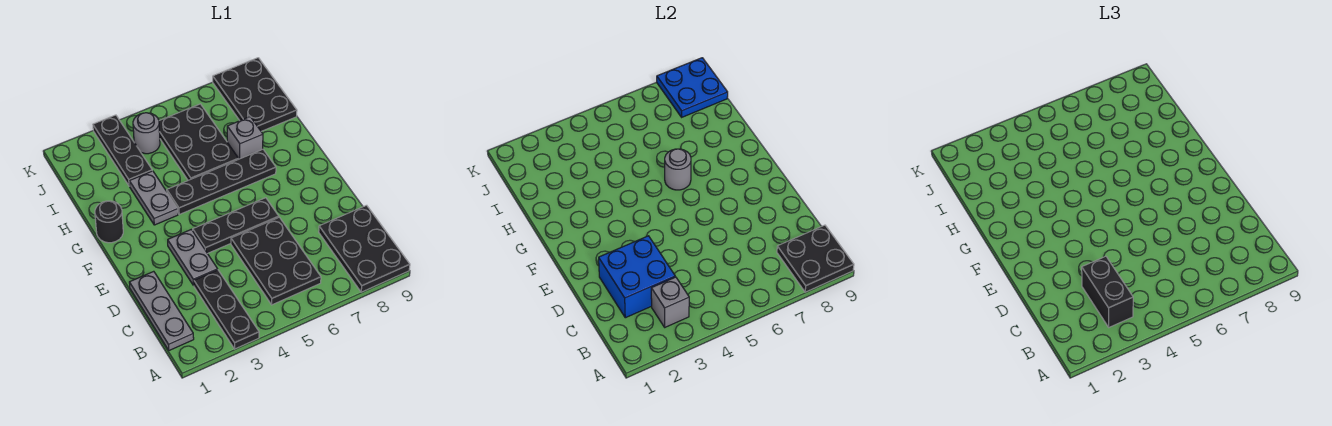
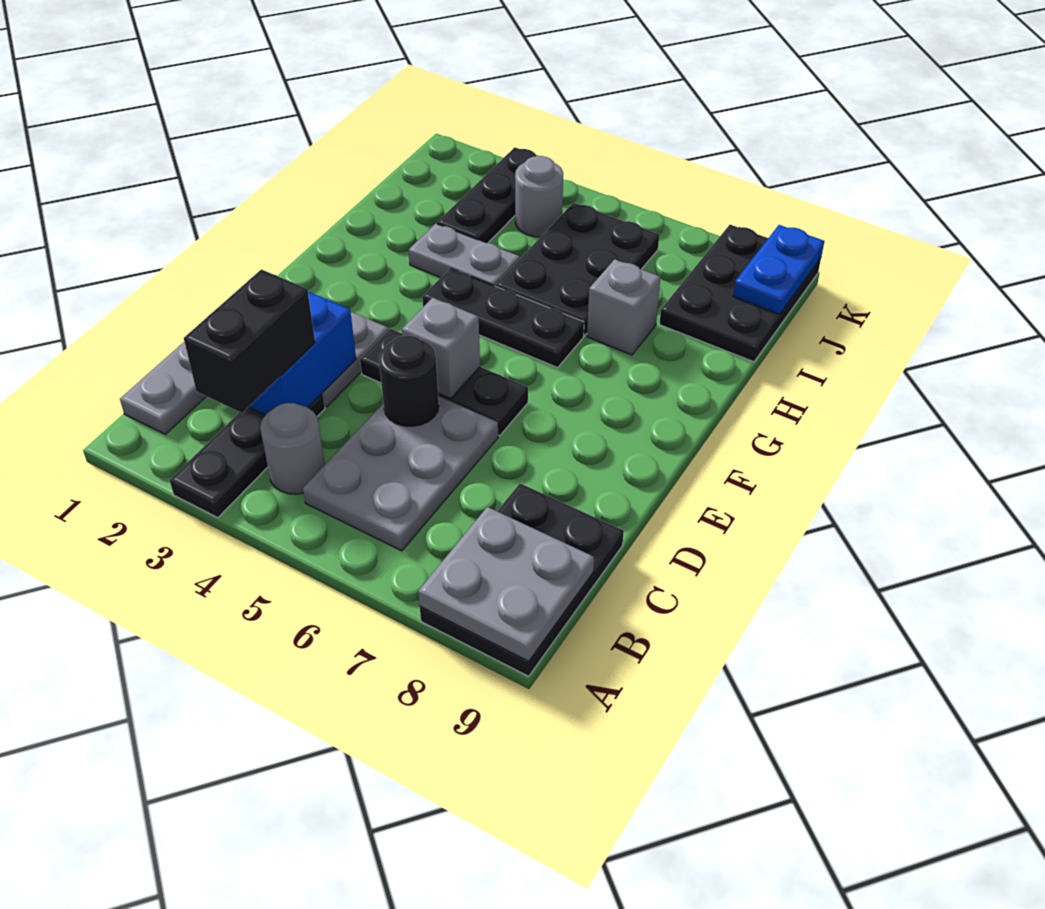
black plate A8:B9 level 2 -> grey plate A8:B9 level 2
grey brick B3 level 2 -> grey brick E5 level 2
black plate B5:D6 level 1 -> grey plate B5:D6 level 1
black round brick G1 level 1 -> black round brick D5 level 2
grey plate G3:H3 level 1 -> grey plate H3:H4 level 1
black plate G4:G7 level 1 -> black plate G4:G6 level 1
grey round brick G6 level 2 -> grey round brick B4 level 1
blue plate J8:K9 level 2 -> blue plate J9:K9 level 2

